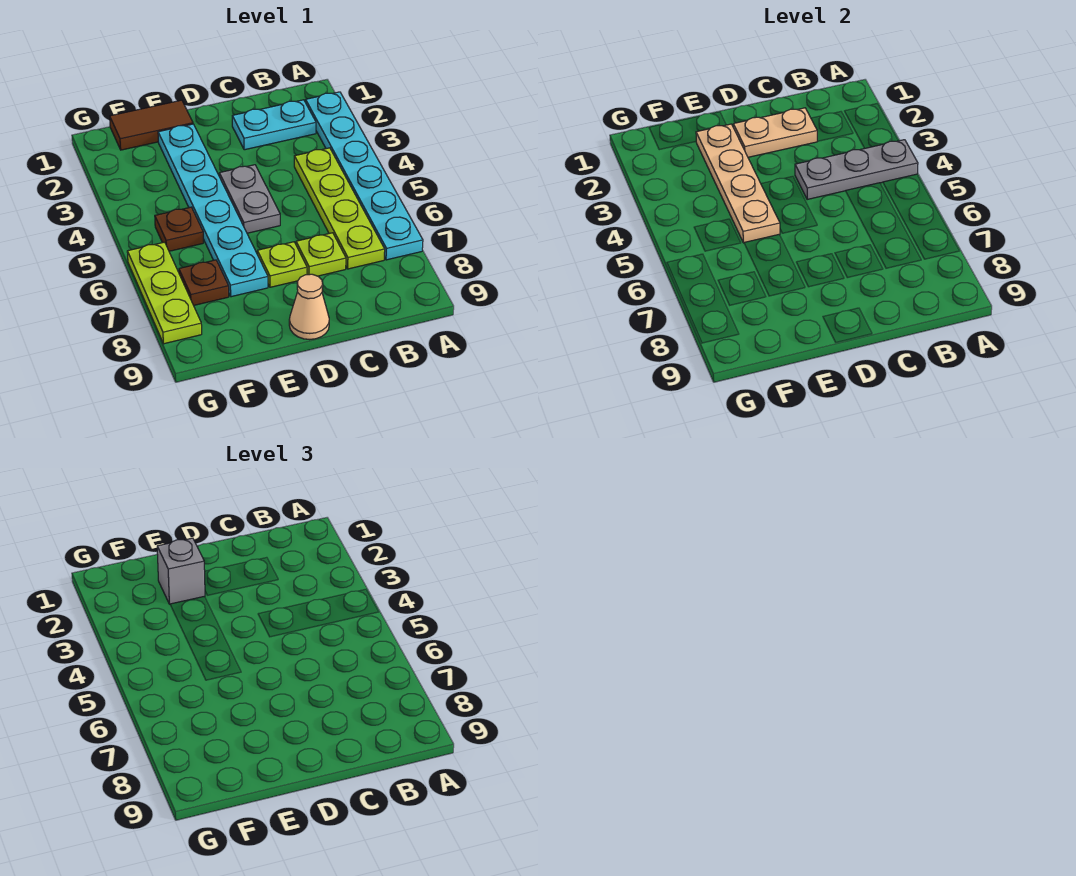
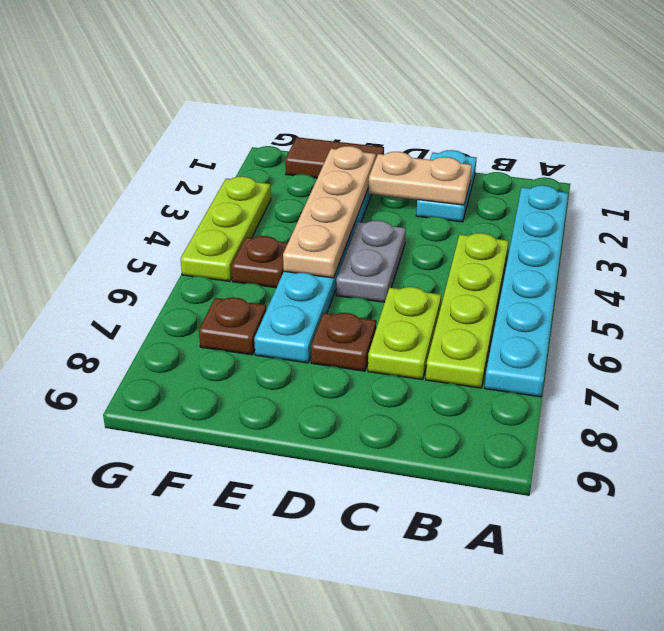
grey plate A4:C4 level 2 -> none
cyan plate B2:C2 level 1 -> cyan plate C1:C2 level 1
lime plate C7 level 1 -> lime plate C6:C7 level 1
lime plate D7 level 1 -> brown plate D7 level 1
tan cone D9 level 1 -> none
grey brick E2 level 3 -> none
lime plate G6:G8 level 1 -> lime plate G3:G5 level 1

